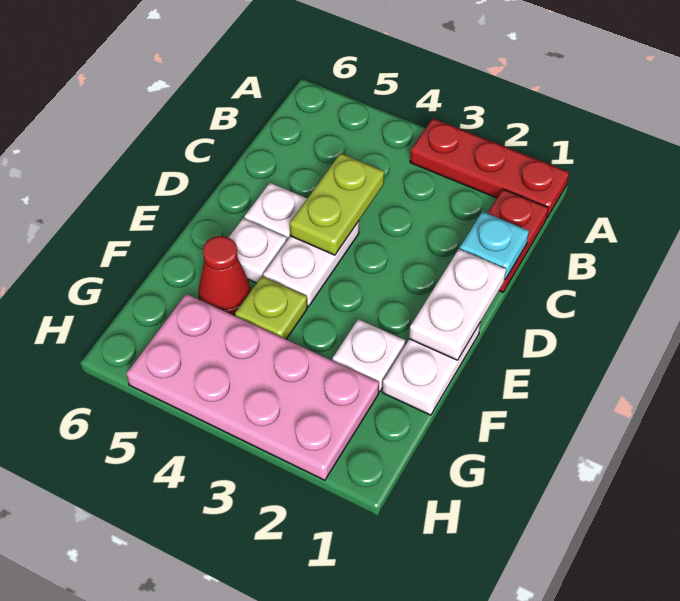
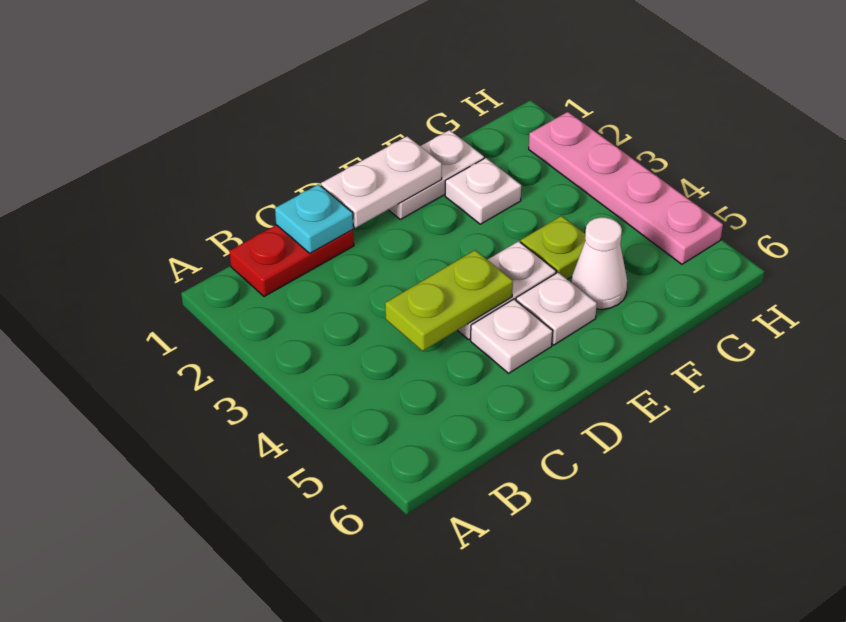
red plate A1:A3 level 1 -> none
red cone F5 level 1 -> white cone F5 level 1
pink plate G2:H5 level 1 -> pink plate H2:H5 level 1

